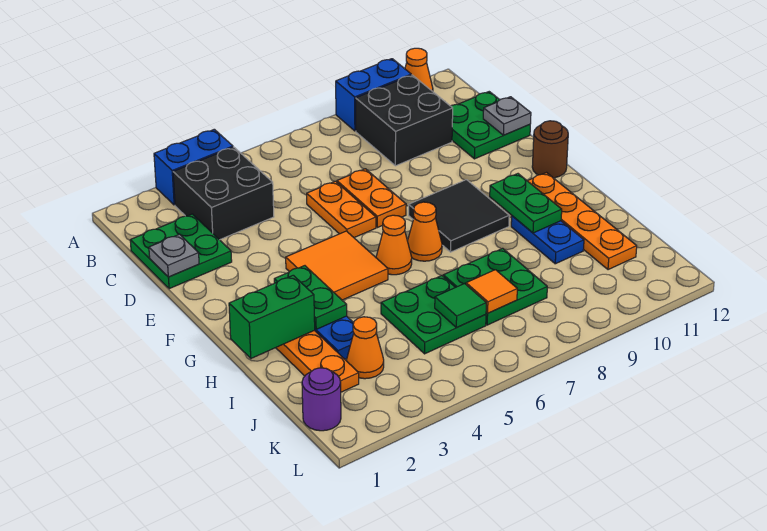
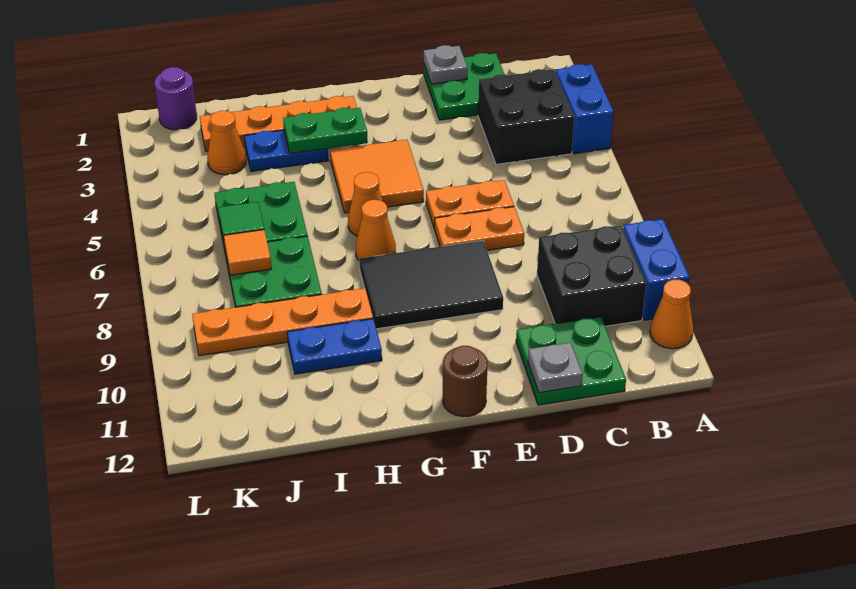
black tile F8:G9 level 1 -> black tile E8:G9 level 1
green plate G10:H10 level 2 -> none
orange plate G11:J11 level 1 -> orange plate H9:K9 level 1
green brick H1:H2 level 2 -> none

